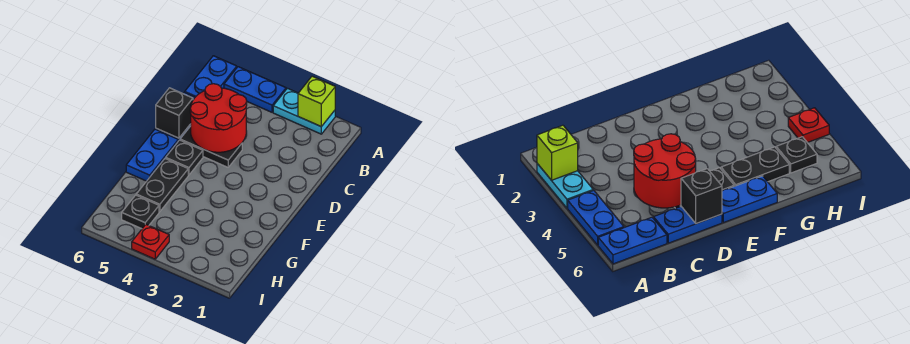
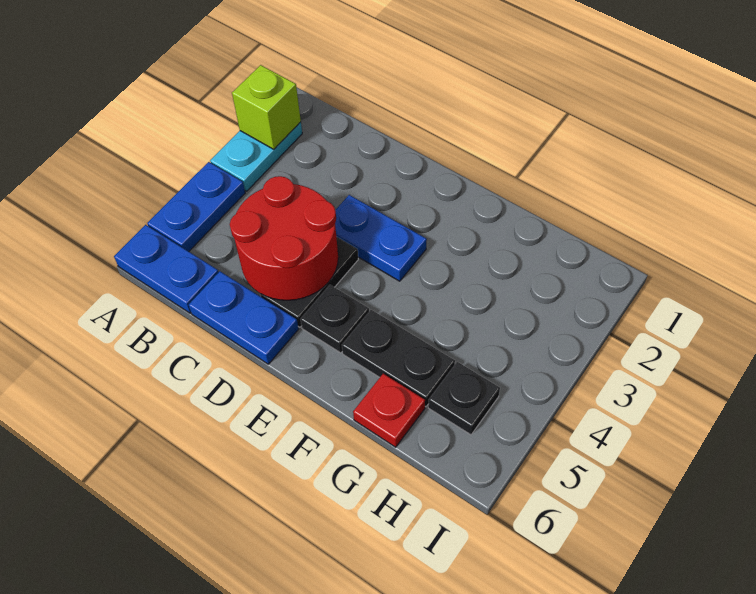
black brick D6 level 2 -> none
blue plate E6:F6 level 1 -> blue plate D3:E3 level 1
red plate I4 level 1 -> red plate G6 level 1

